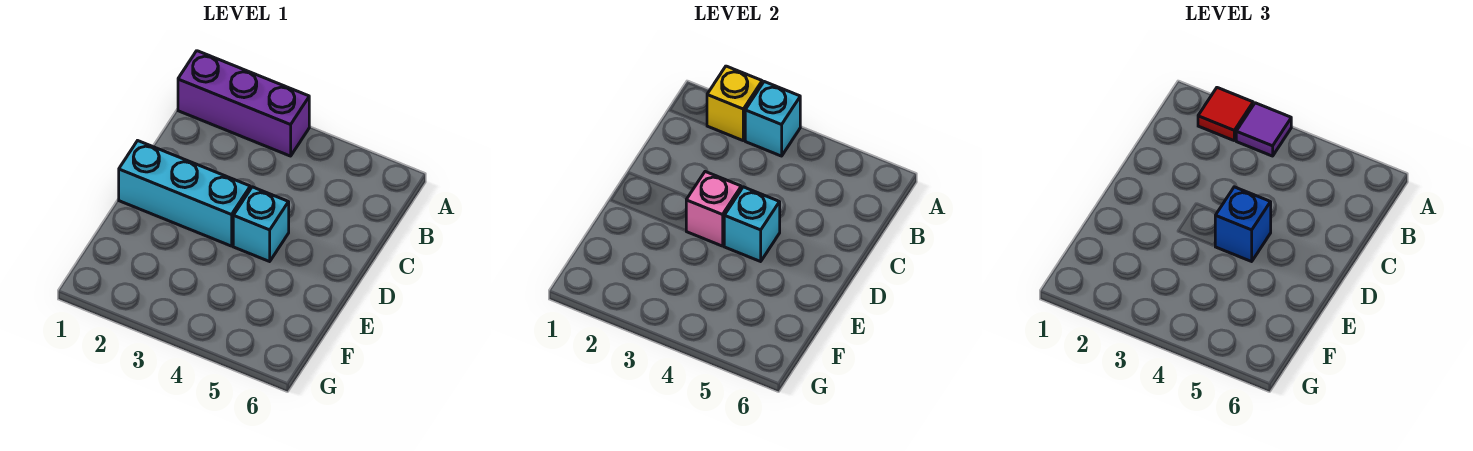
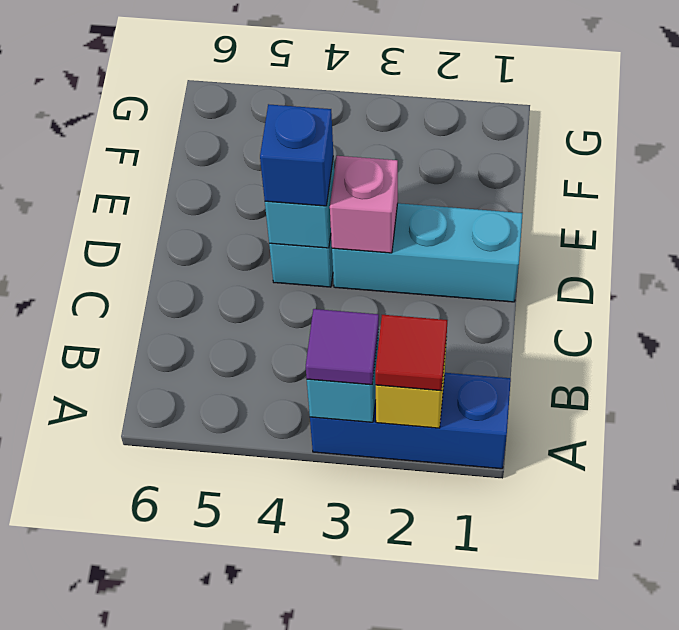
purple brick A1:A3 level 1 -> blue brick A1:A3 level 1

